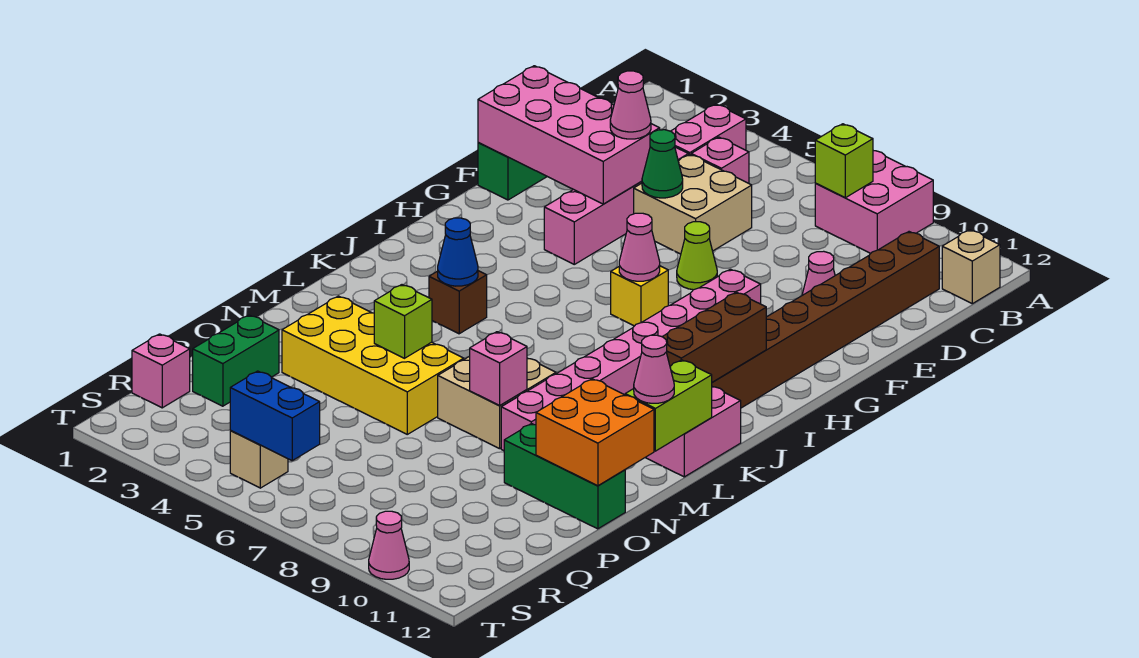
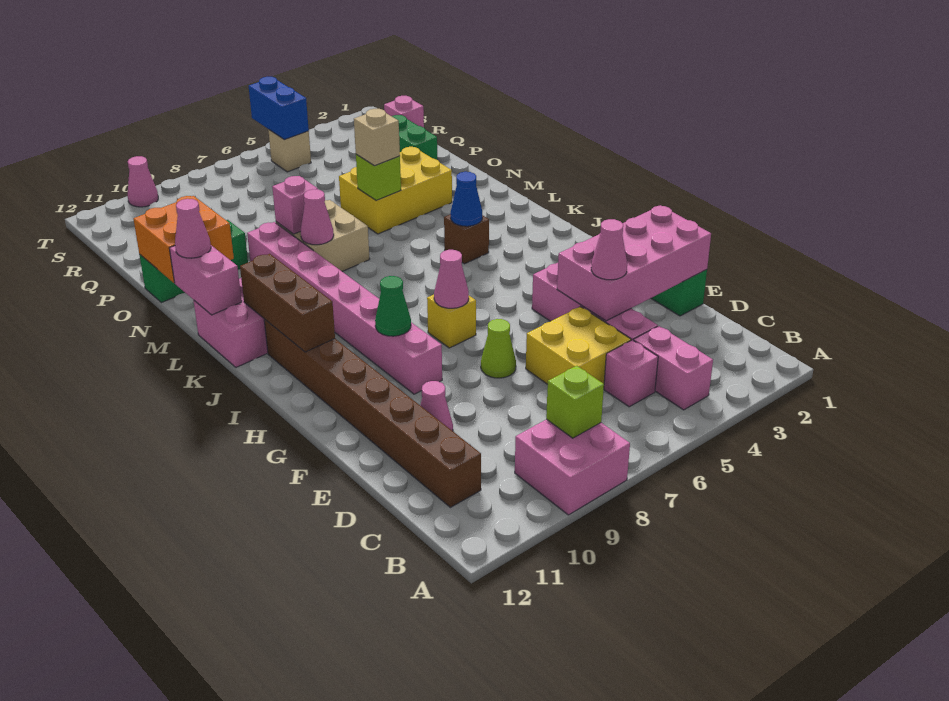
tan brick B12 level 1 -> tan brick N5 level 3
tan brick D5:E6 level 1 -> yellow brick D5:E6 level 1
green cone E5 level 2 -> green cone H9 level 2
lime brick L12:M12 level 2 -> pink brick L12:M12 level 2
none -> pink cone M8 level 2
yellow brick N3:O6 level 1 -> yellow brick N3:O5 level 1
blue brick S5:S6 level 2 -> blue brick S5:T5 level 2

